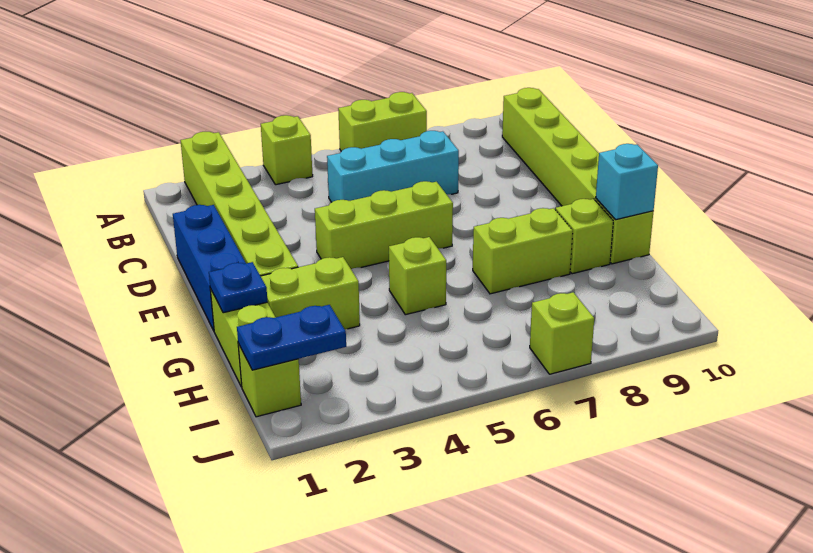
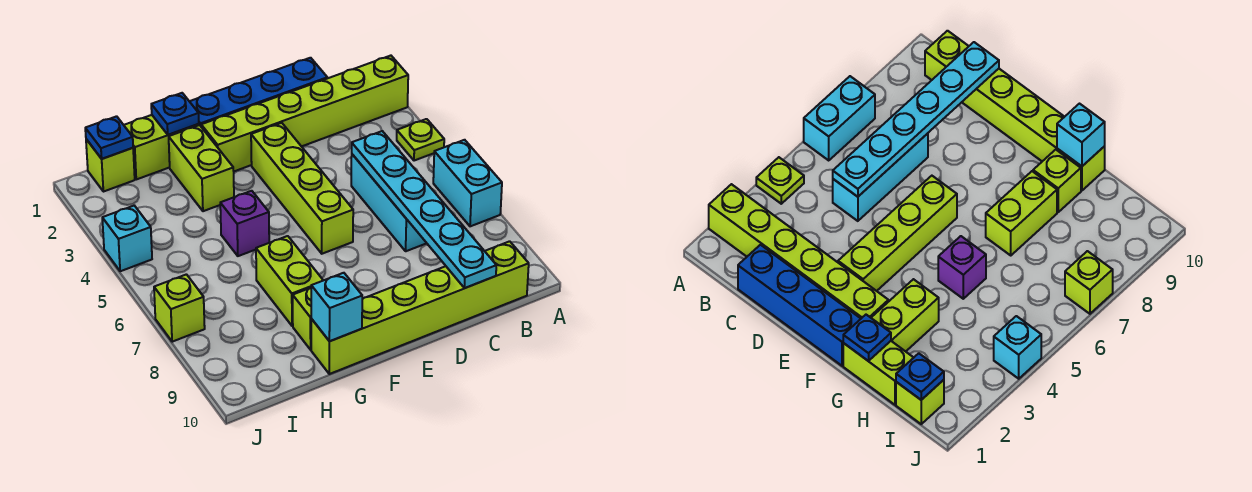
lime brick A4 level 1 -> lime plate A4 level 1
lime brick A6:A7 level 1 -> cyan brick A6:A7 level 1
none -> cyan plate C5:C10 level 2
blue brick D1:F1 level 1 -> blue brick C1:F1 level 1
lime brick E4:E6 level 1 -> lime brick E3:E6 level 1
lime brick G5 level 1 -> purple brick G5 level 1
blue plate I1:I2 level 2 -> blue plate I1 level 2
none -> cyan brick J4 level 1

